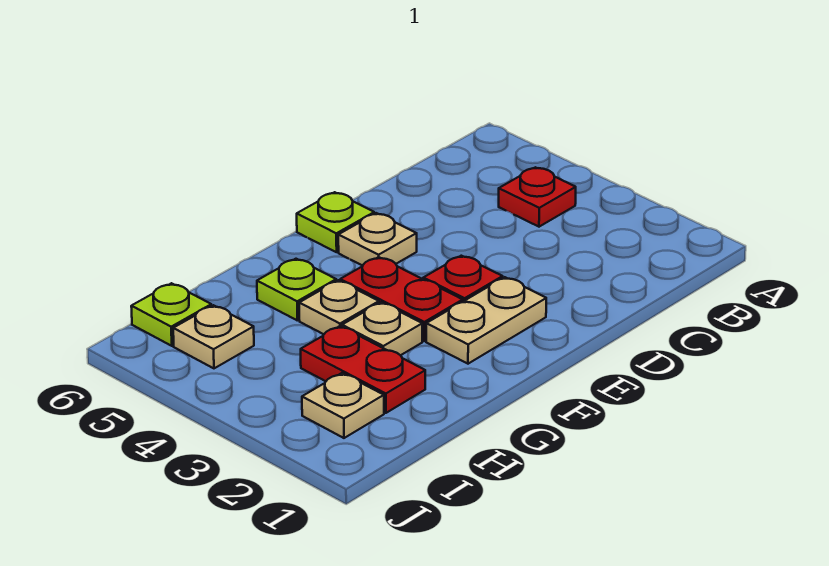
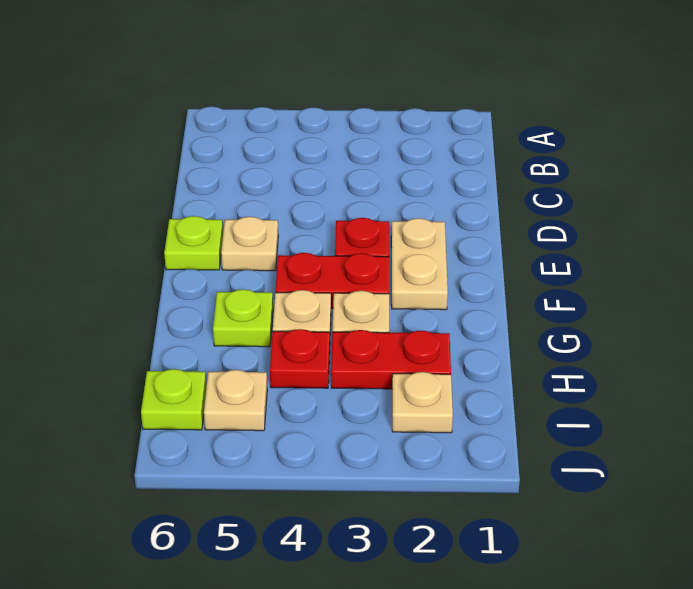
red plate B4 level 1 -> red plate H4 level 1

